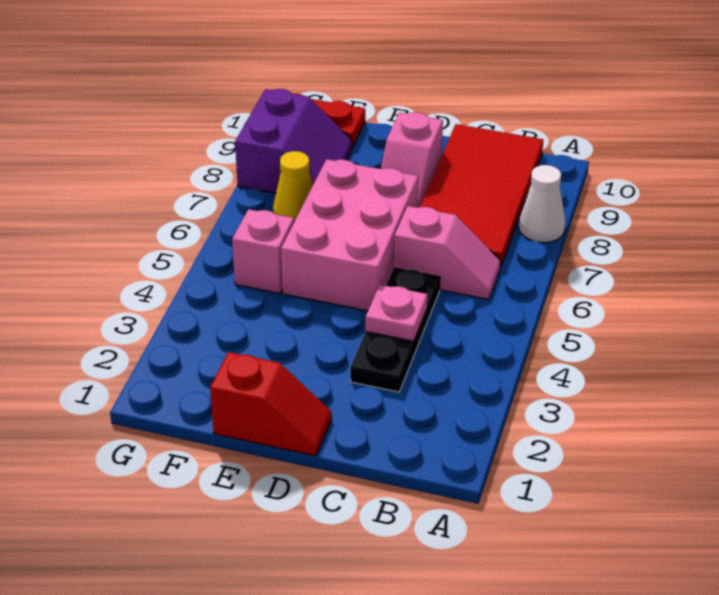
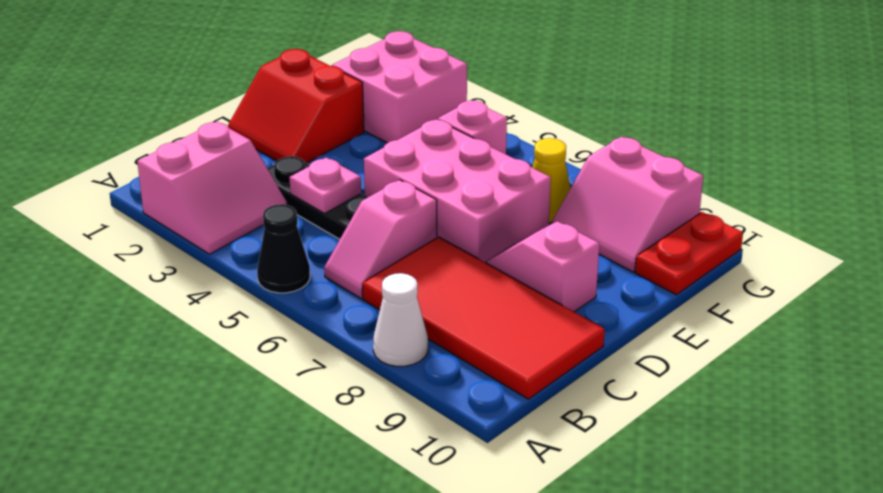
none -> pink slope A2:B3 level 1 top 2
none -> black cone A5 level 1
red slope D1:E1 level 1 top E -> red slope D1:E2 level 1 top E
none -> pink brick F2:G3 level 1
purple slope F8:G9 level 1 top G -> pink slope F8:G9 level 1 top G

